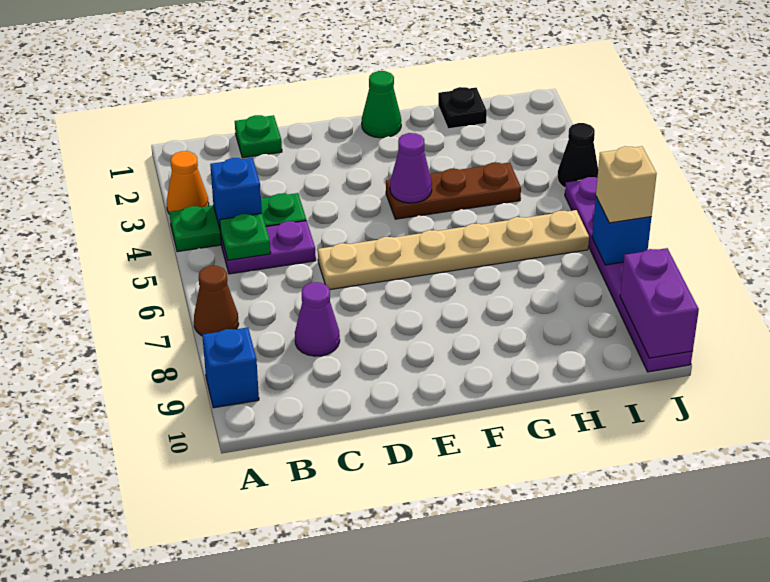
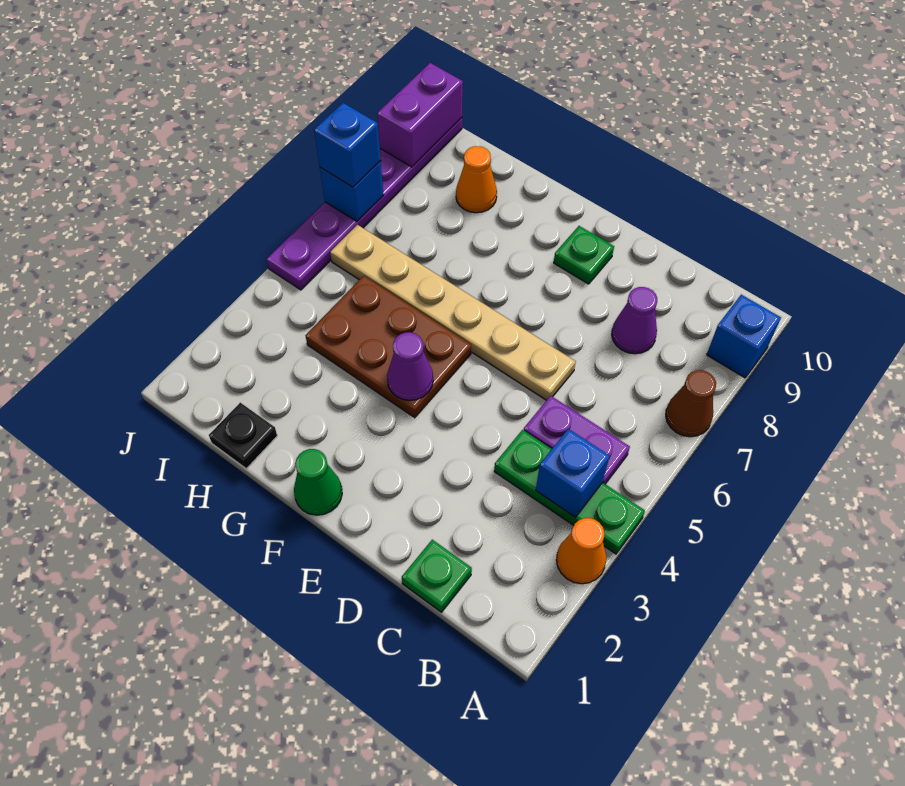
green plate B5 level 2 -> green plate E9 level 1
brown plate F4:H4 level 1 -> brown plate F4:H5 level 1
none -> orange cone H9 level 1
black cone J4 level 1 -> none
tan brick J7 level 3 -> blue brick J7 level 3

